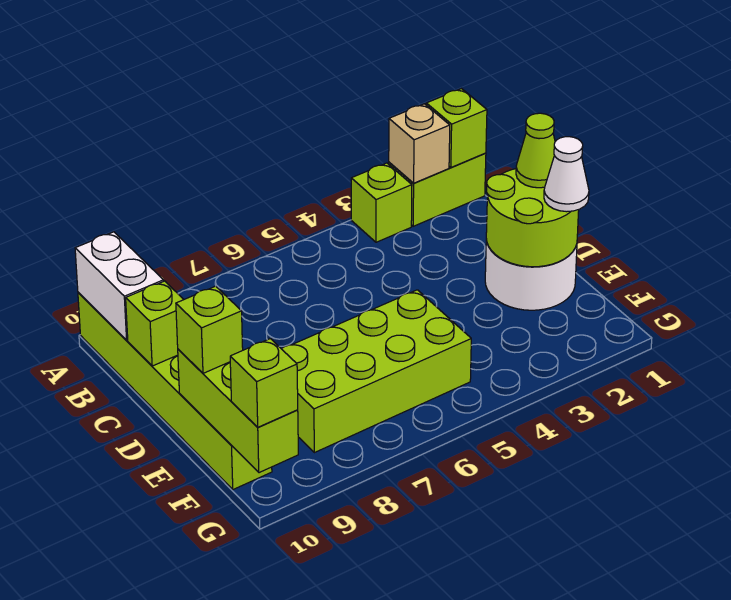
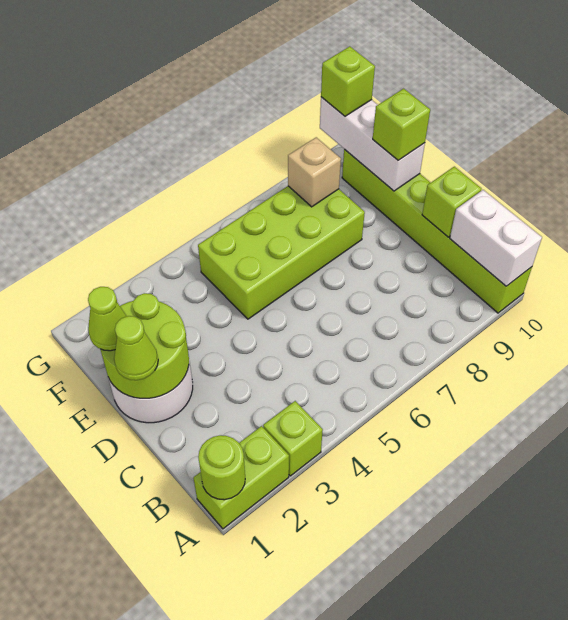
lime brick A1 level 2 -> lime round brick A1 level 2
tan brick A2 level 2 -> tan brick F8 level 2
white cone E1 level 3 -> lime cone E1 level 3
lime brick E10:G10 level 2 -> white brick E10:G10 level 2

